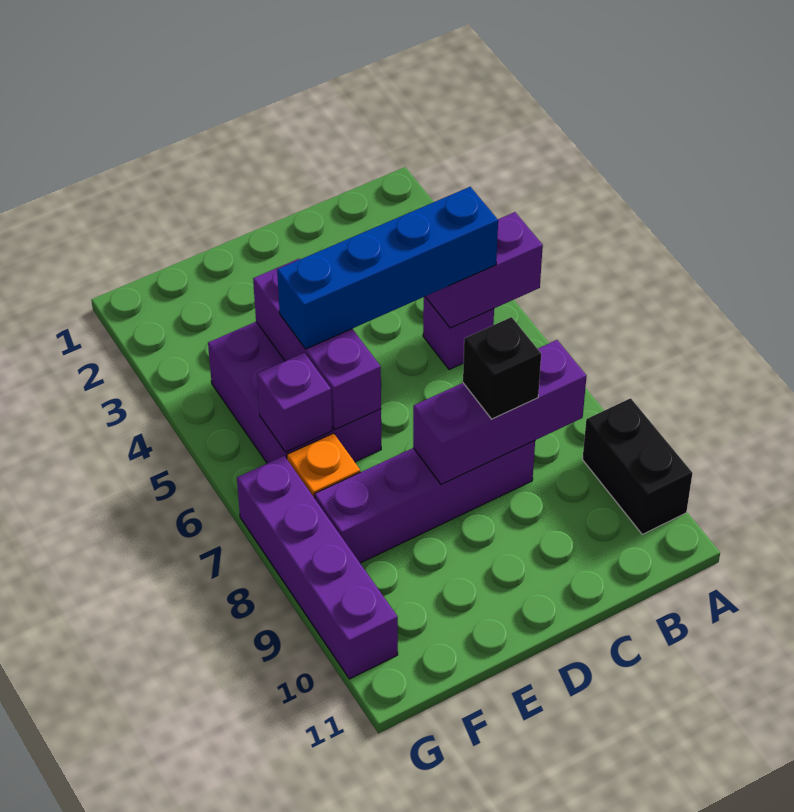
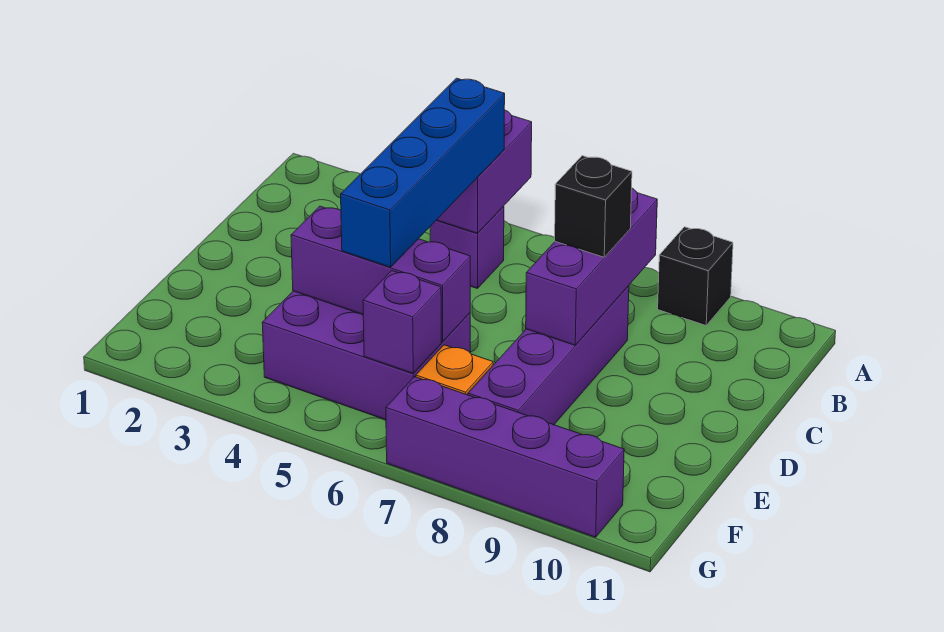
black brick A9:A10 level 1 -> black brick A9 level 1

